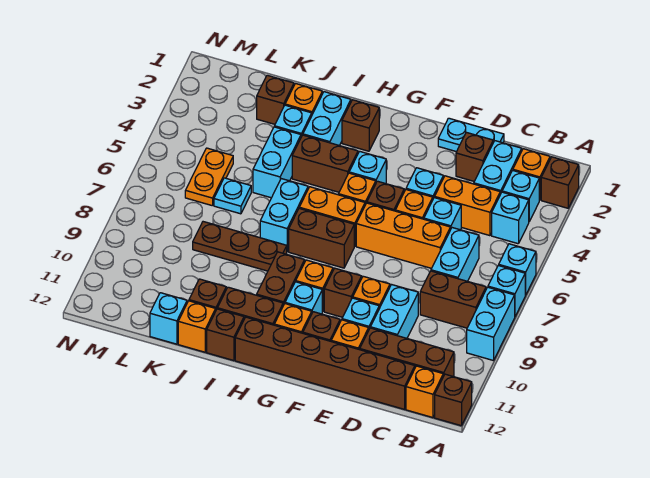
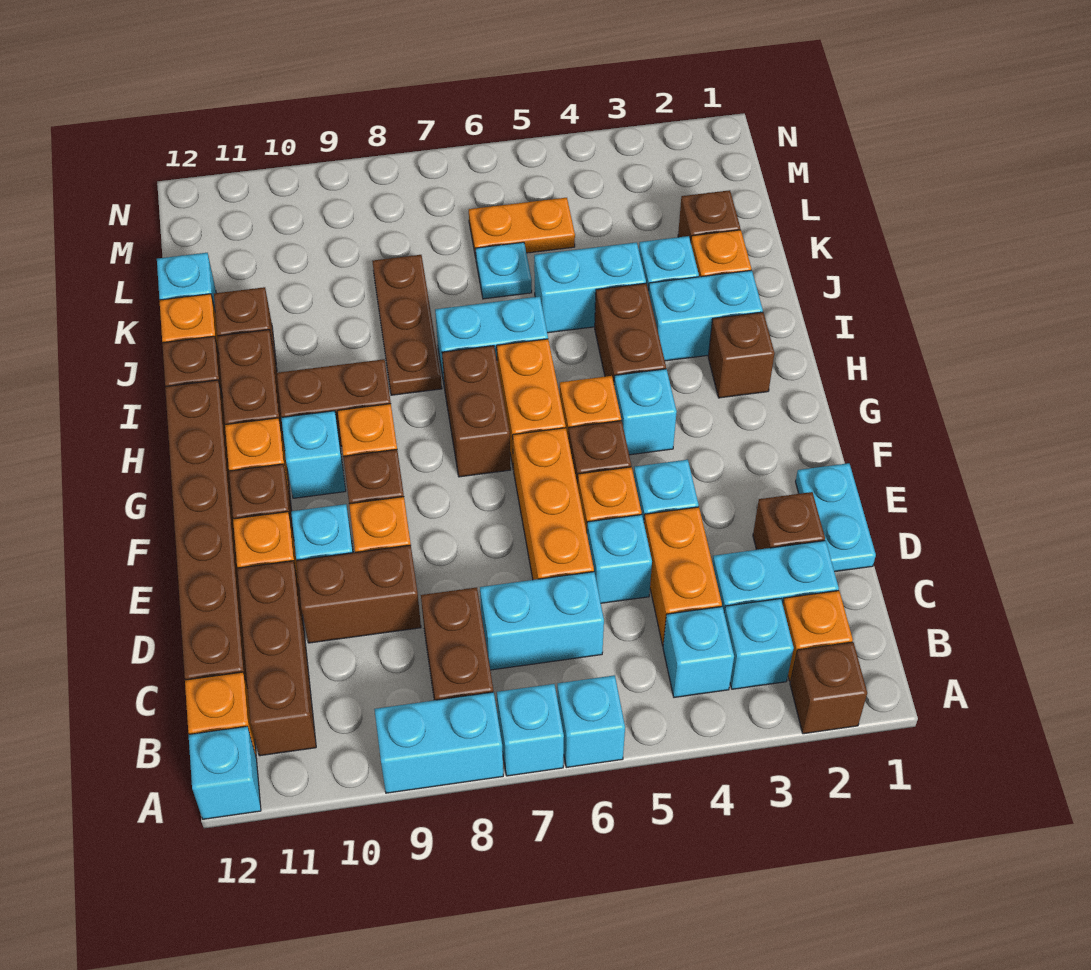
brown brick A12 level 1 -> cyan brick A12 level 1
cyan brick D9:D10 level 1 -> brown brick D9:D10 level 1

